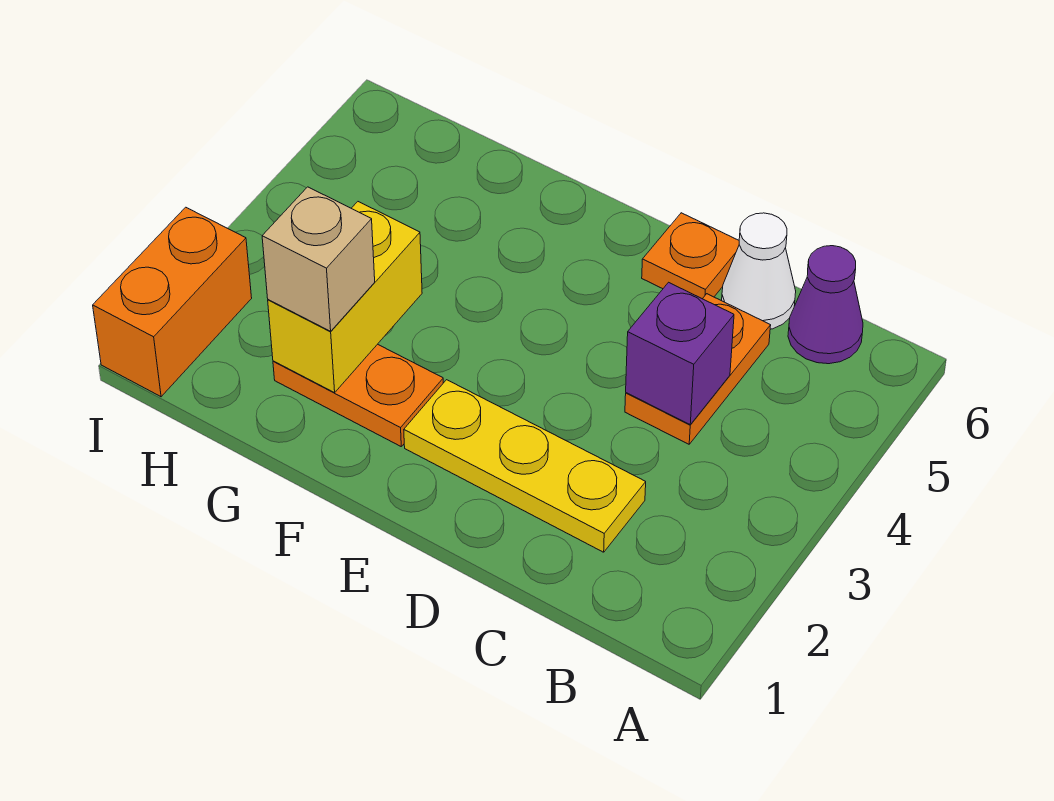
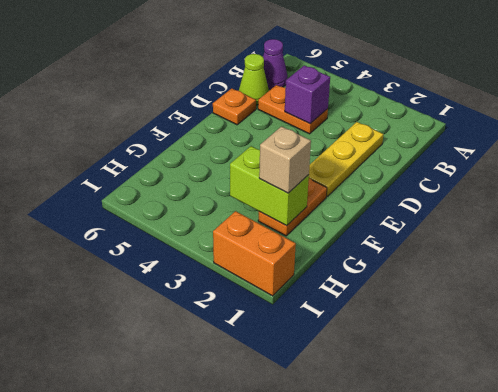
white cone C6 level 1 -> lime cone C6 level 1
yellow brick G2:G3 level 2 -> lime brick G2:G3 level 2

